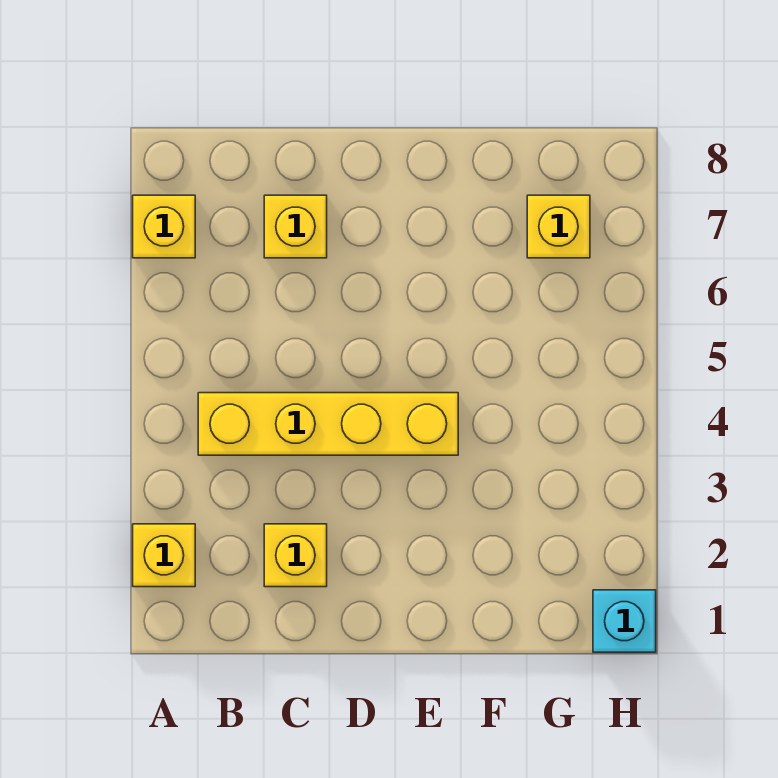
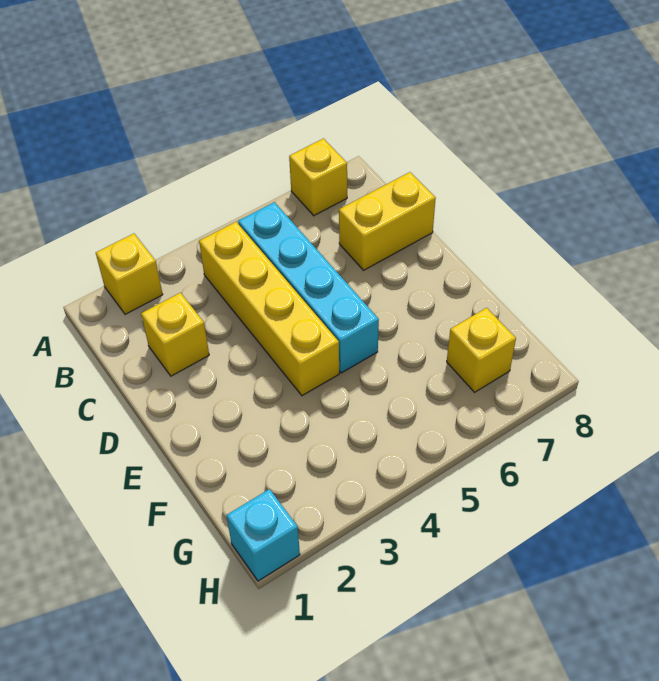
none -> cyan brick B5:E5 level 1
yellow brick C7 level 1 -> yellow brick C7:C8 level 1

